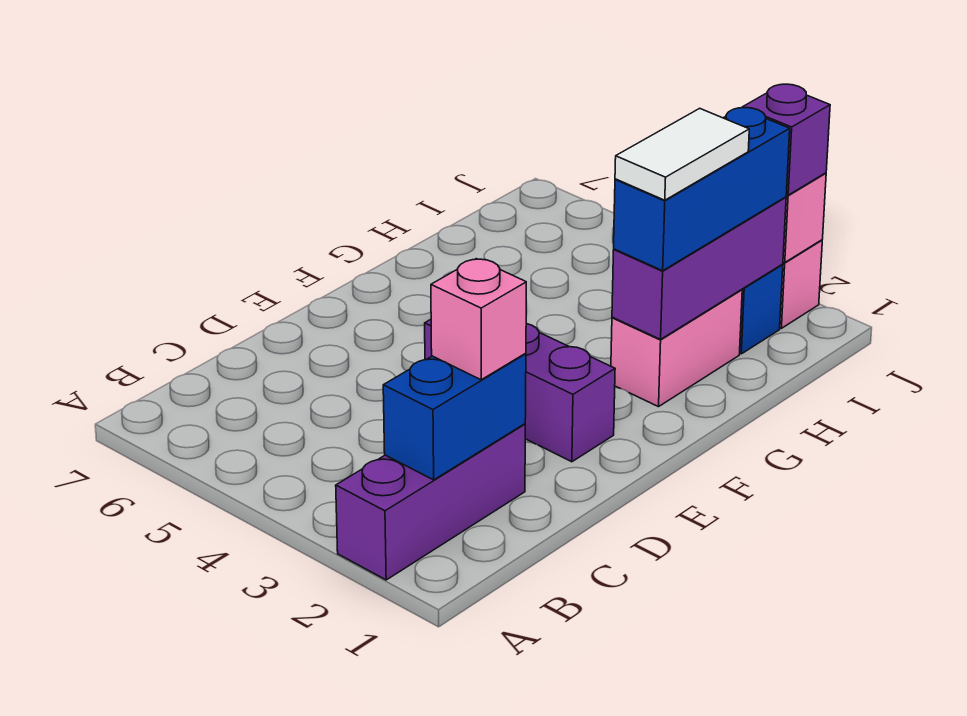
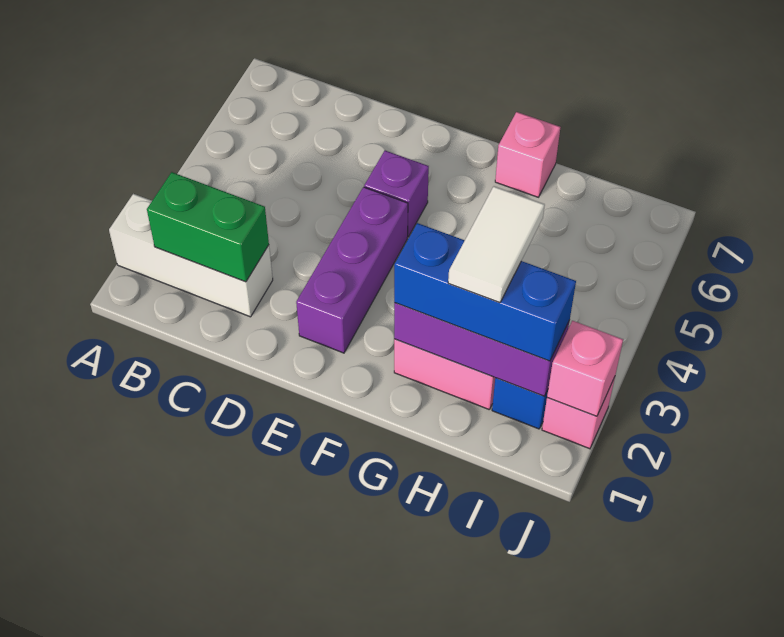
purple brick A2:C2 level 1 -> white brick A2:C2 level 1
blue brick B2:C2 level 2 -> green brick B2:C2 level 2
pink brick C2 level 3 -> pink brick G7 level 1
white tile G2:H2 level 4 -> white tile H2:H3 level 4
purple brick J2 level 3 -> purple brick E5 level 1

